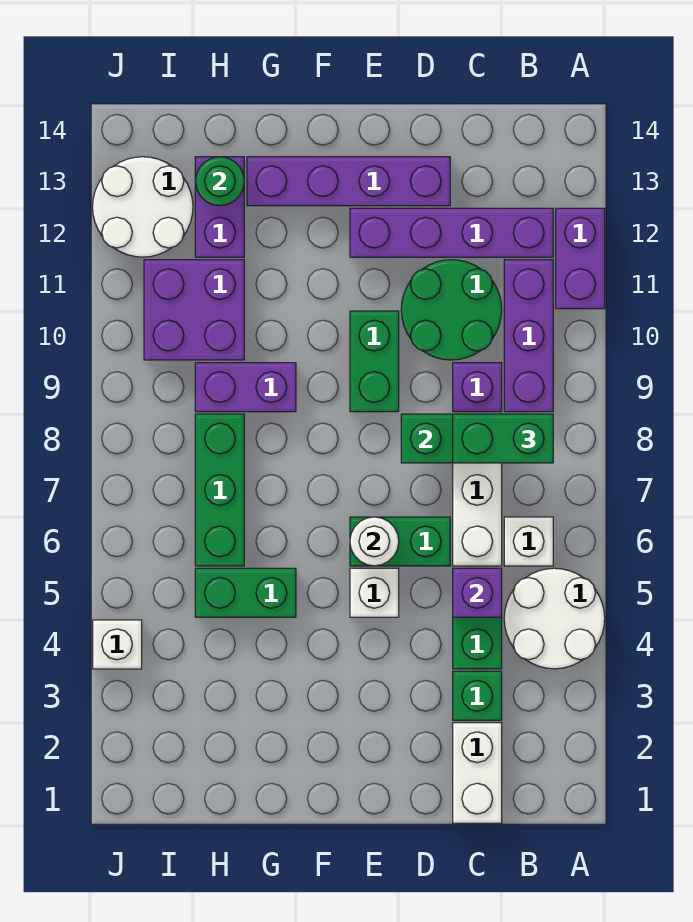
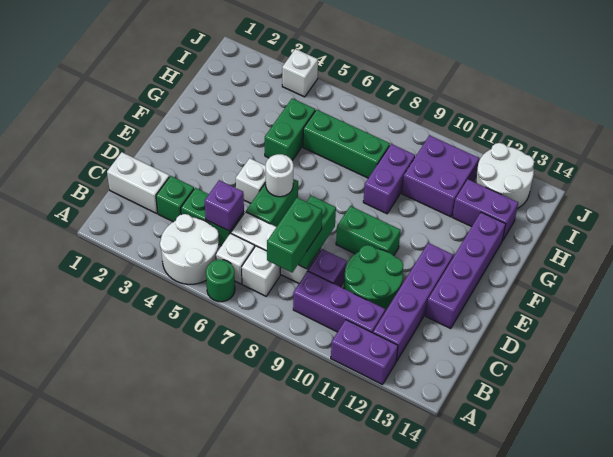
none -> white brick B7 level 1
green round brick H13 level 2 -> green round brick A6 level 1

